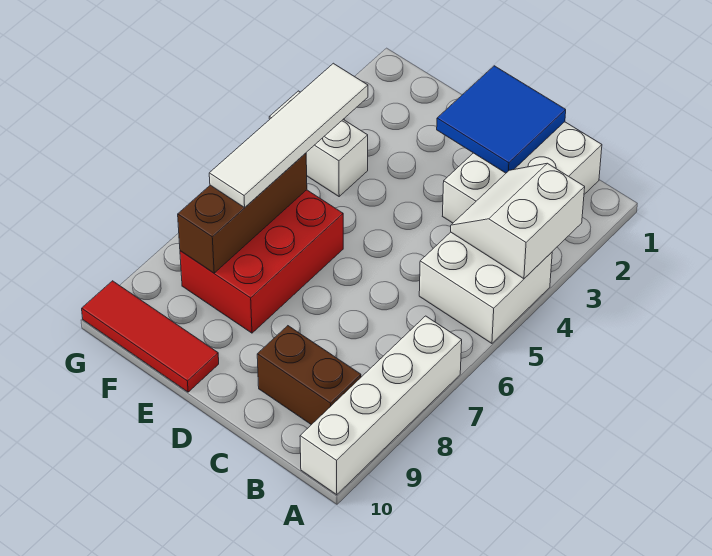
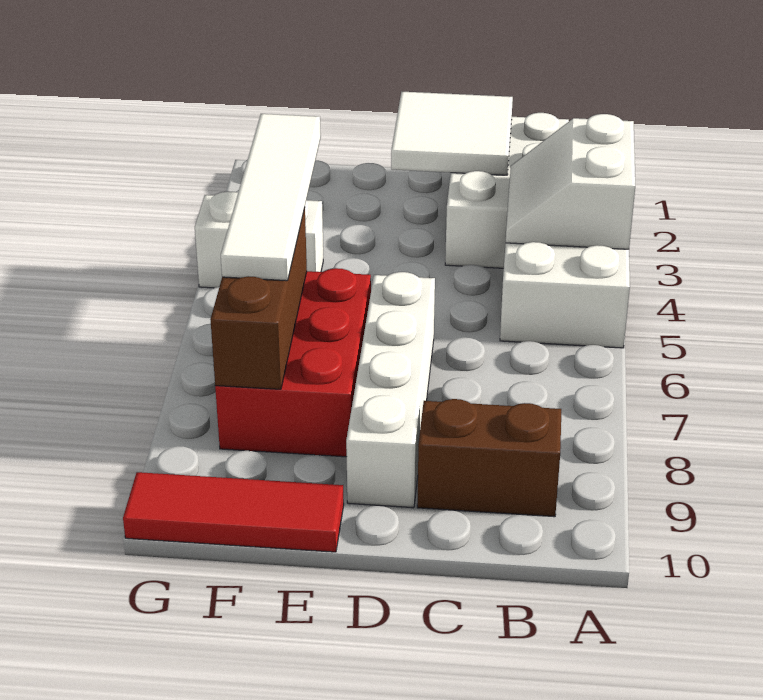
white brick A7:A10 level 1 -> white brick D6:D9 level 1
blue tile C1:D2 level 2 -> white tile C1:D2 level 2

